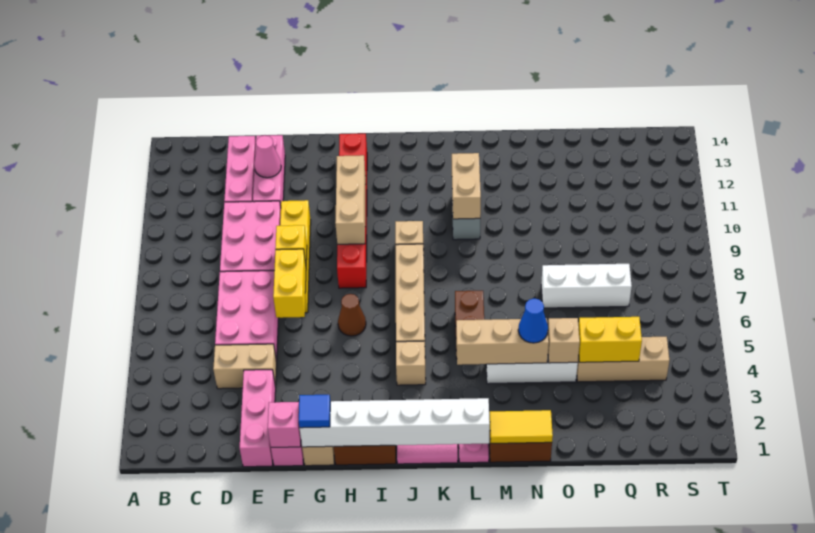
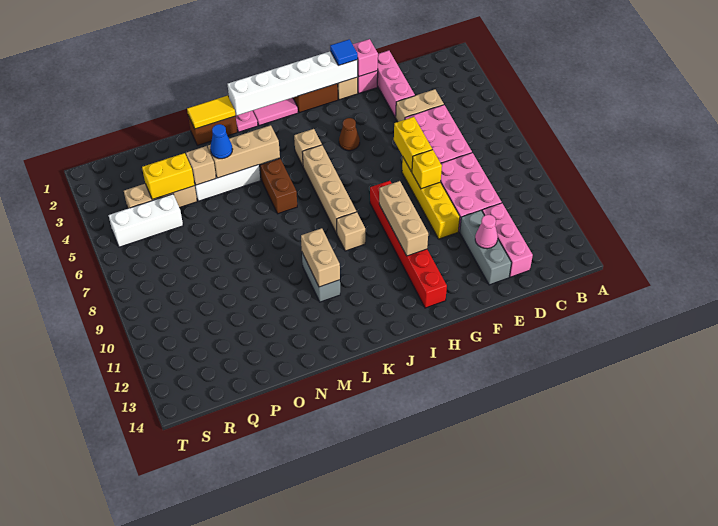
pink brick E11:E13 level 1 -> grey brick E11:E13 level 1
brown cone H6 level 1 -> brown cone H4 level 1
white brick O7:Q7 level 1 -> white brick Q5:S5 level 1

